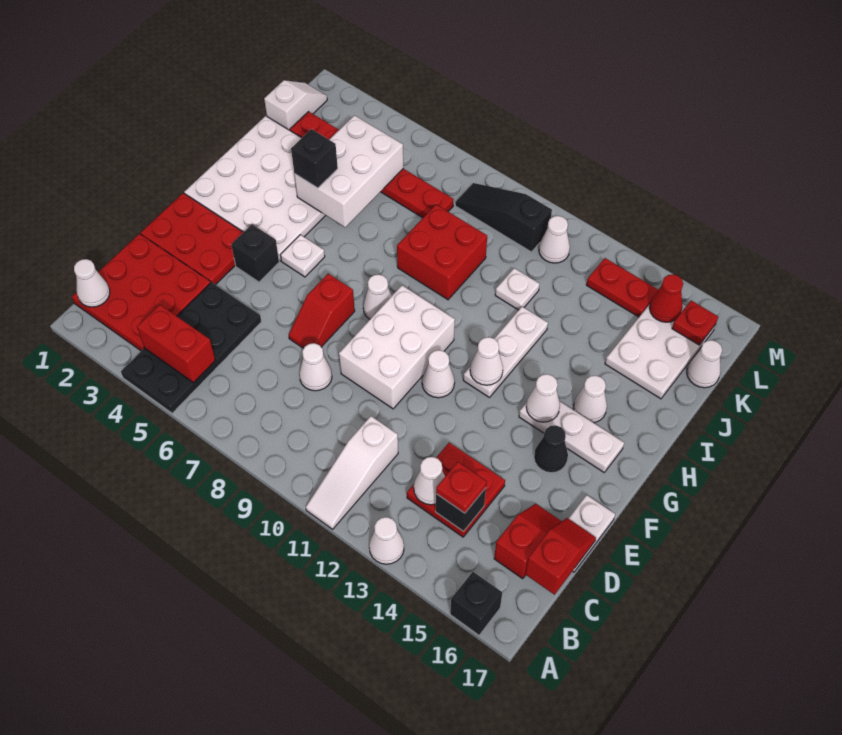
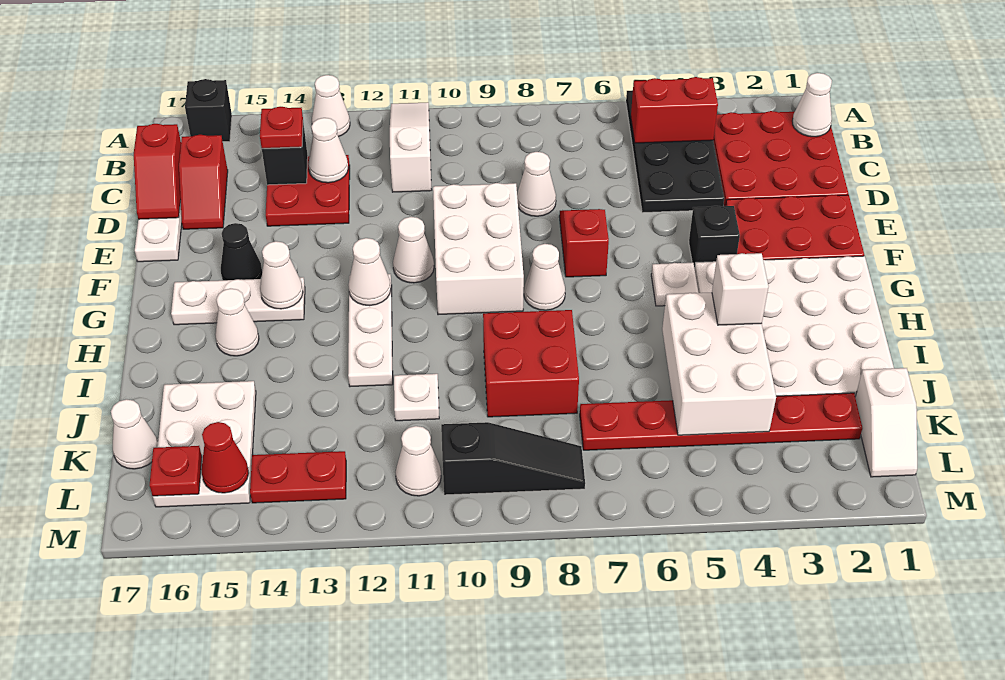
black brick I4 level 3 -> white brick I4 level 3

